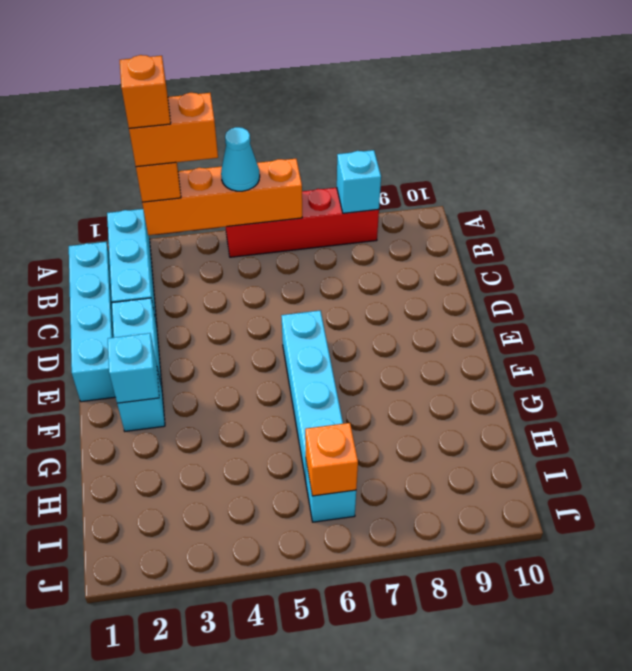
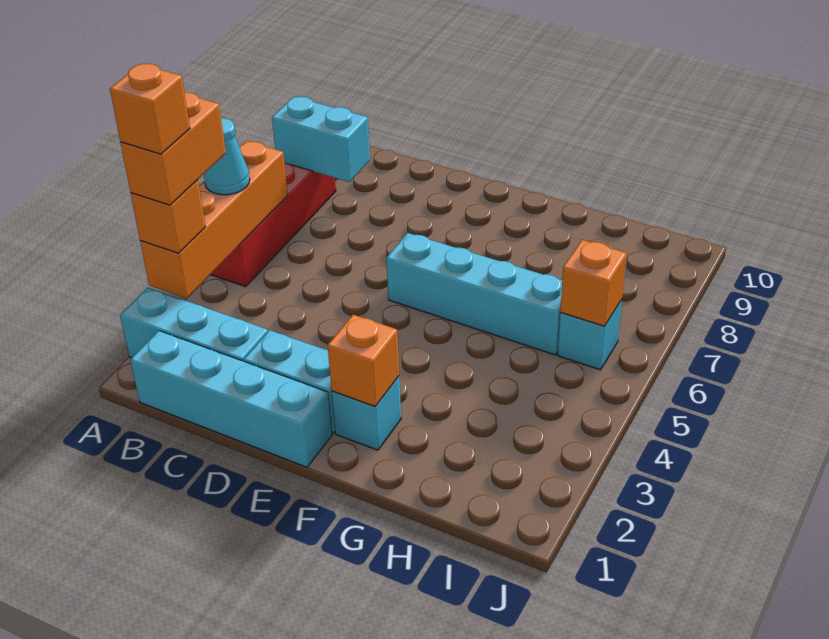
cyan brick A8 level 2 -> cyan brick A8:B8 level 2
cyan brick F2 level 2 -> orange brick F2 level 2

